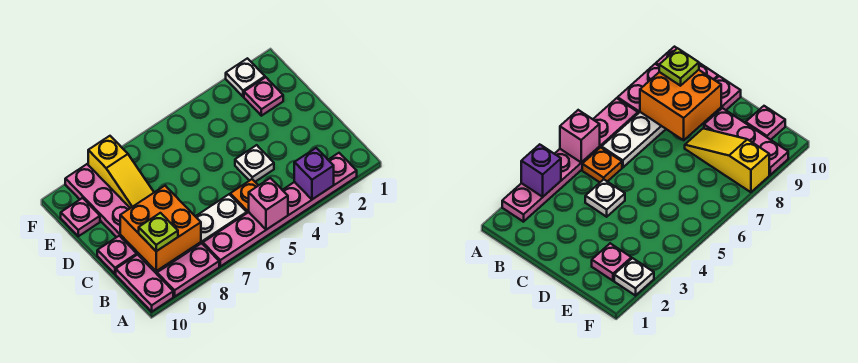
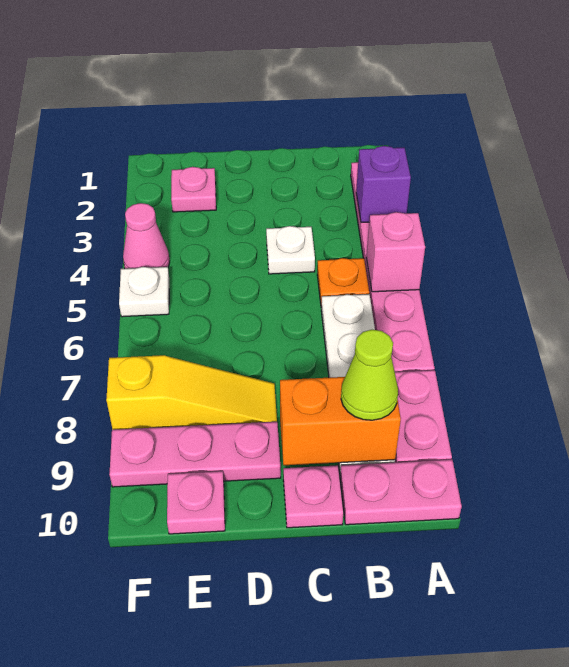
orange brick B8:C9 level 2 -> orange brick B9:C9 level 2
lime plate B9 level 3 -> lime cone B9 level 3
white plate F2 level 1 -> white plate F5 level 1
none -> pink cone F4 level 1

